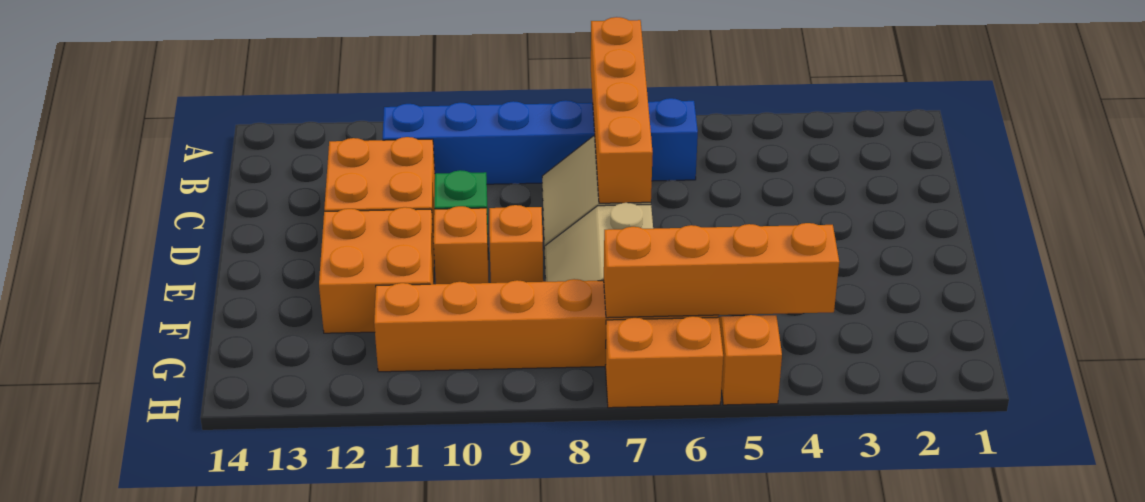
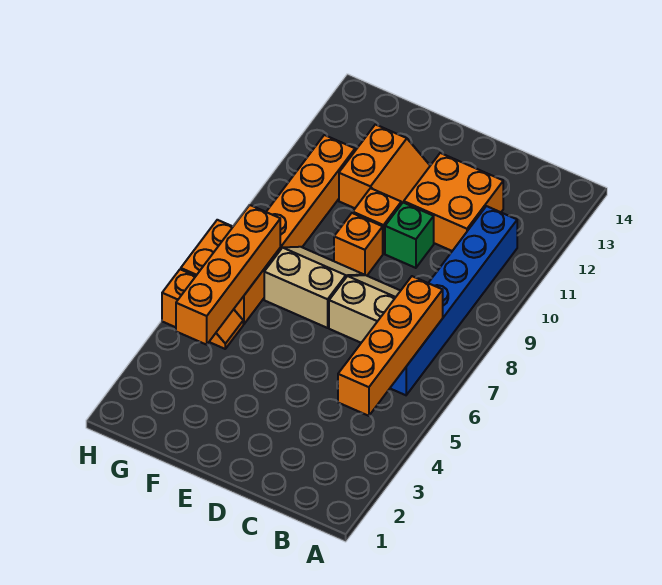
orange brick A7:D7 level 2 -> orange brick B4:B7 level 2
orange brick E11:F12 level 1 -> orange slope E11:F12 level 1 top F

